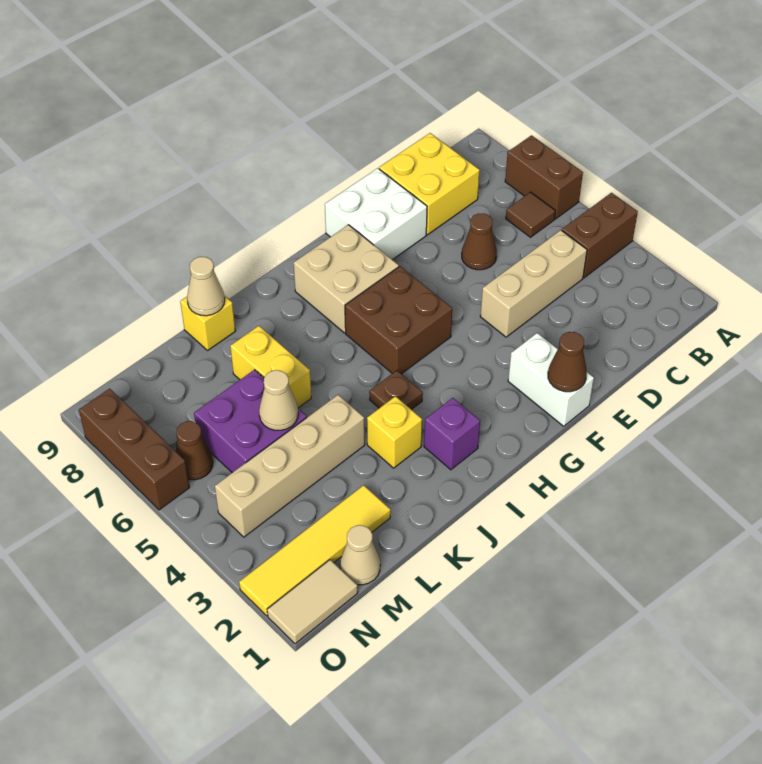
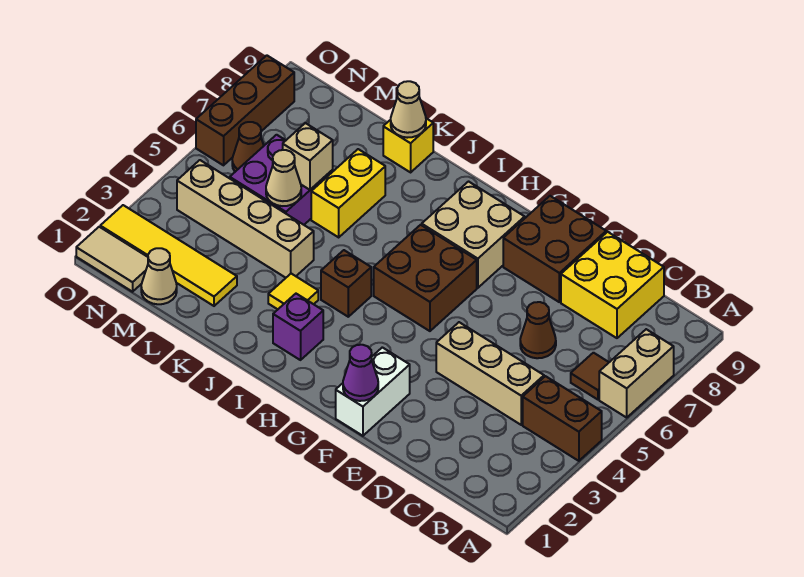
brown brick A6:A7 level 1 -> tan brick A6:A7 level 1
white brick E8:F9 level 1 -> brown brick E8:F9 level 1
brown cone F1 level 2 -> purple cone F1 level 2
brown plate I4 level 1 -> brown brick I4 level 1
yellow brick J3 level 1 -> yellow tile J3 level 1
none -> tan brick L6 level 2

